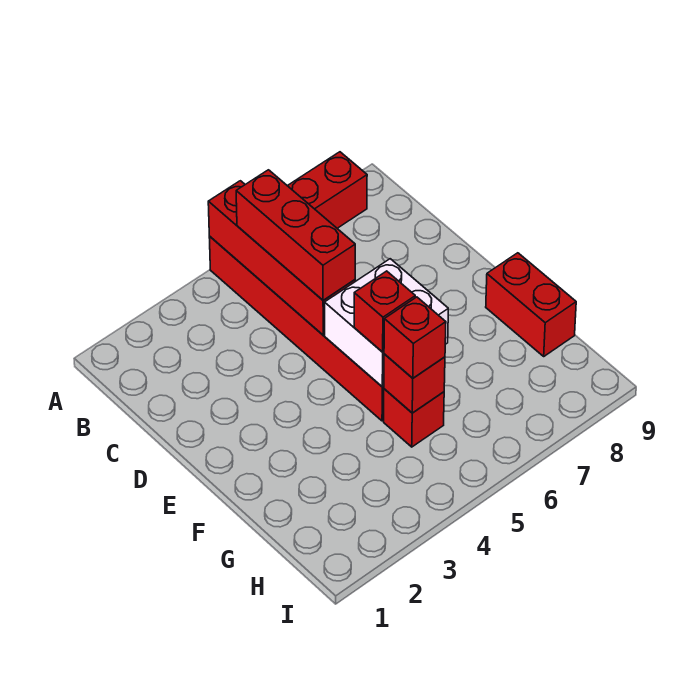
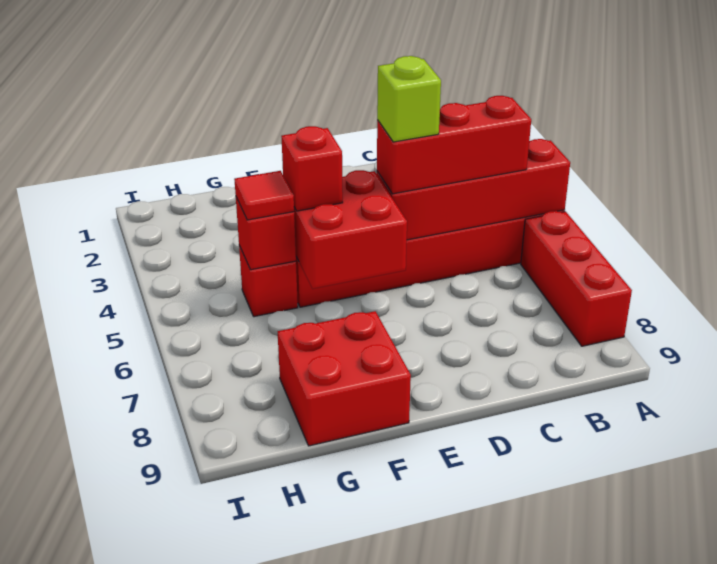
none -> lime brick D5 level 4
white brick E5:F6 level 2 -> red brick E5:F6 level 2
red brick F9:G9 level 1 -> red brick F8:G9 level 1
red brick G5 level 3 -> red tile G5 level 3

